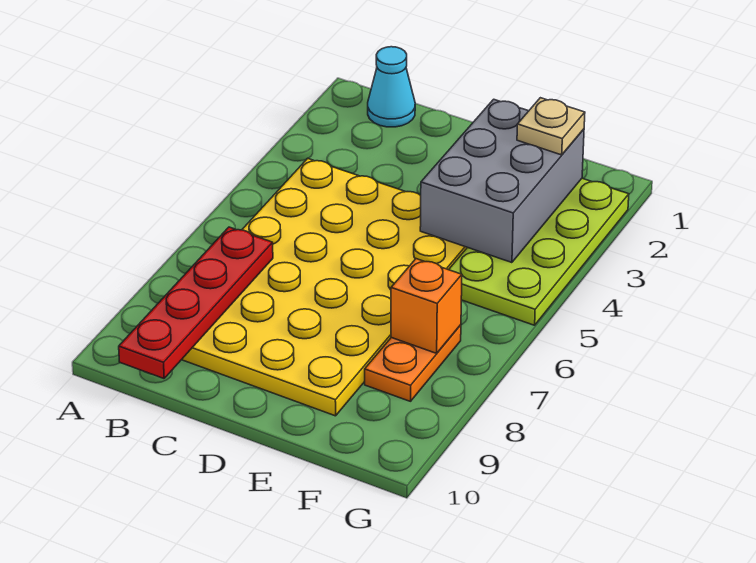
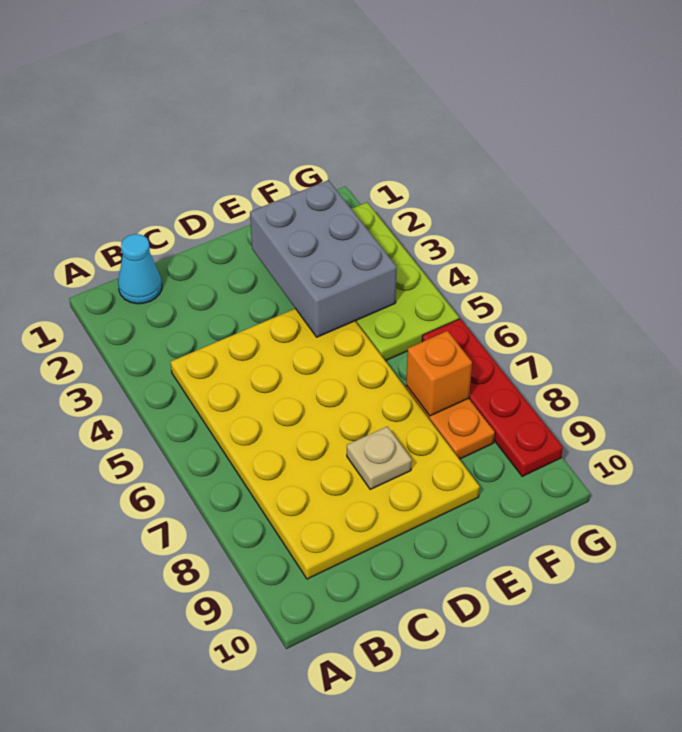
red plate B7:B10 level 2 -> red plate G6:G9 level 1
tan plate F2 level 3 -> tan plate D8 level 2

